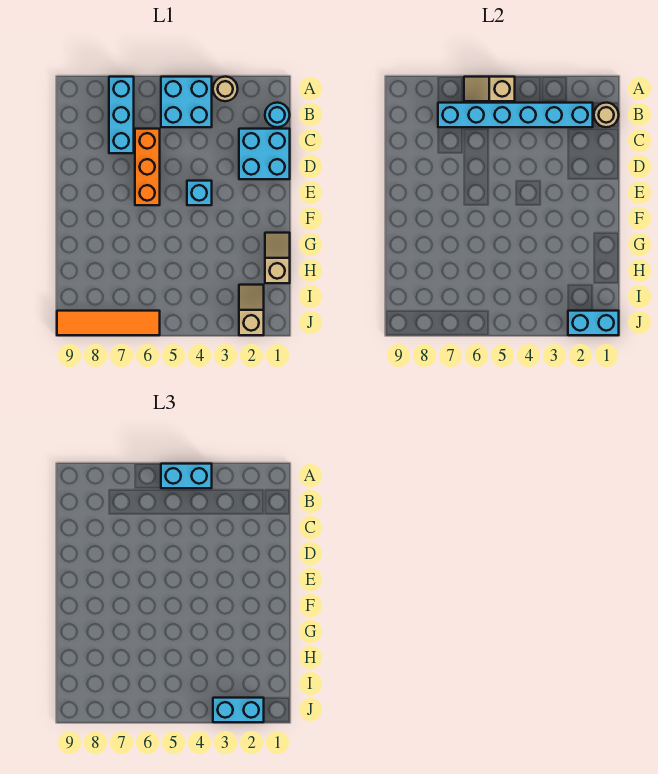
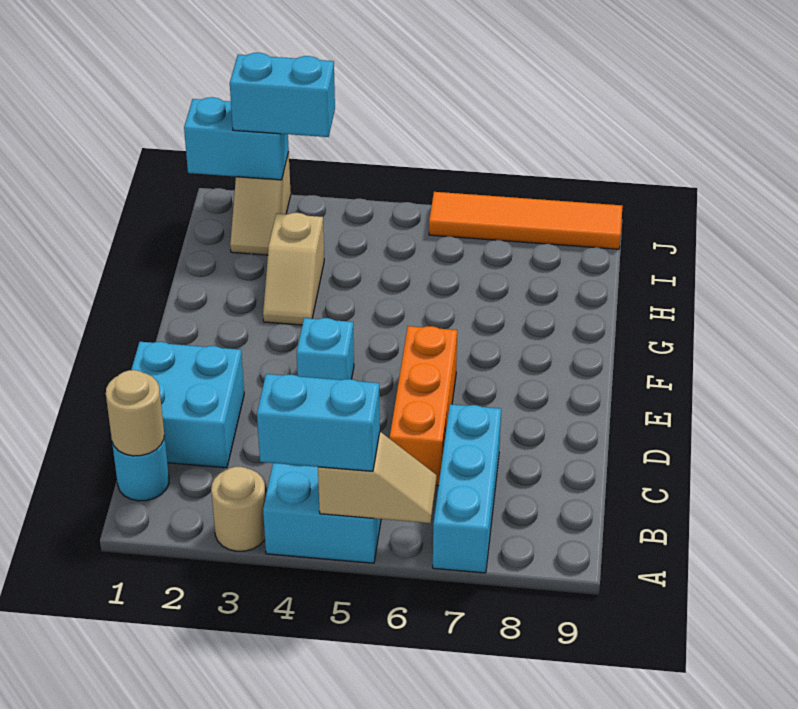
cyan brick B2:B7 level 2 -> none
tan slope G1:H1 level 1 top H -> tan slope G3:H3 level 1 top H

